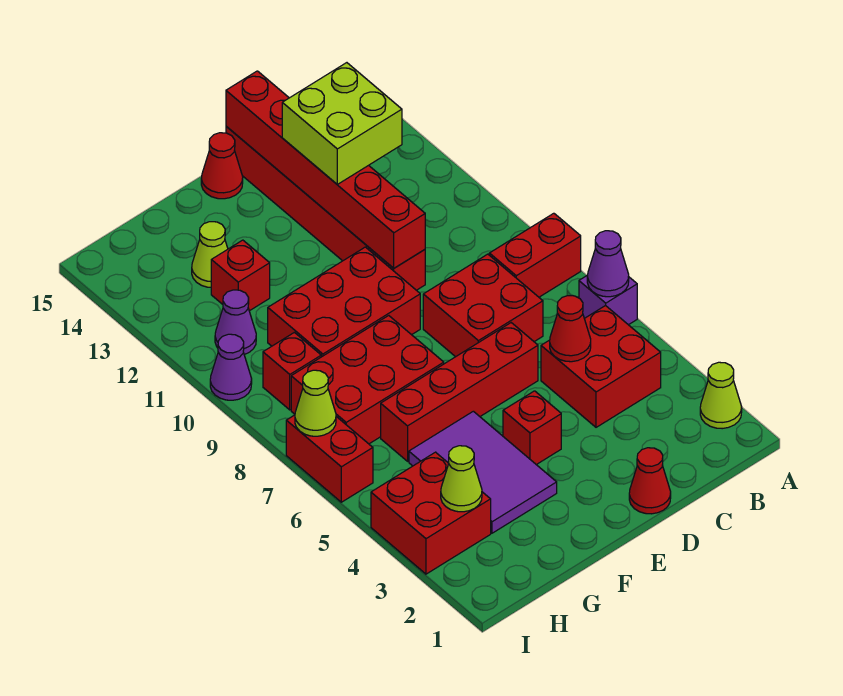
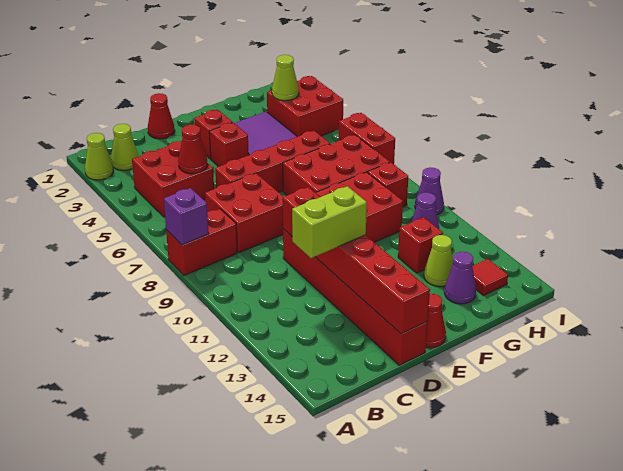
purple brick A6 level 1 -> purple brick A8 level 2
purple cone A6 level 2 -> purple cone G14 level 1
lime brick C12:D13 level 3 -> lime brick C12:D12 level 3
none -> red brick E3 level 1
none -> red tile H14 level 1
lime cone I7 level 2 -> lime cone B2 level 1

